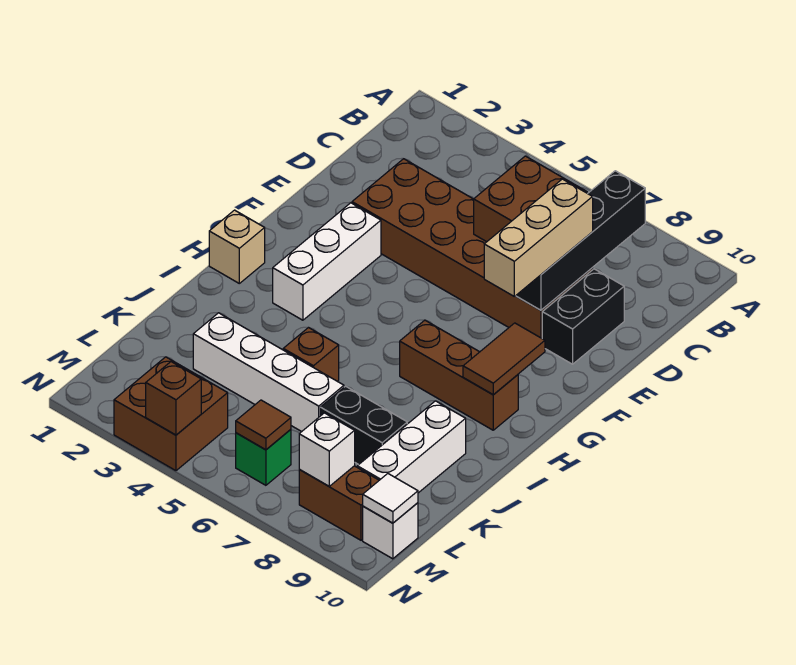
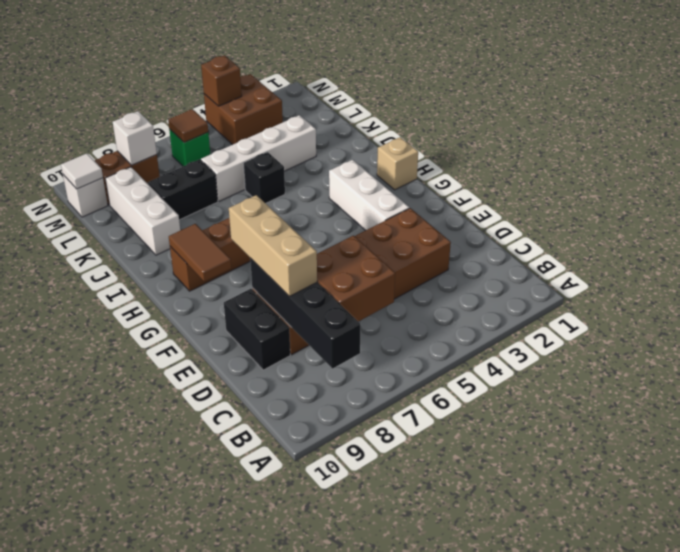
brown brick J5 level 1 -> black brick J5 level 1

